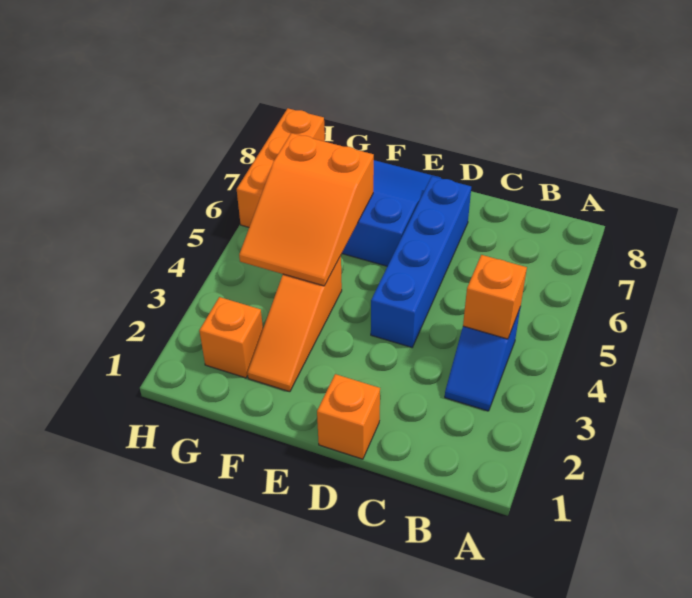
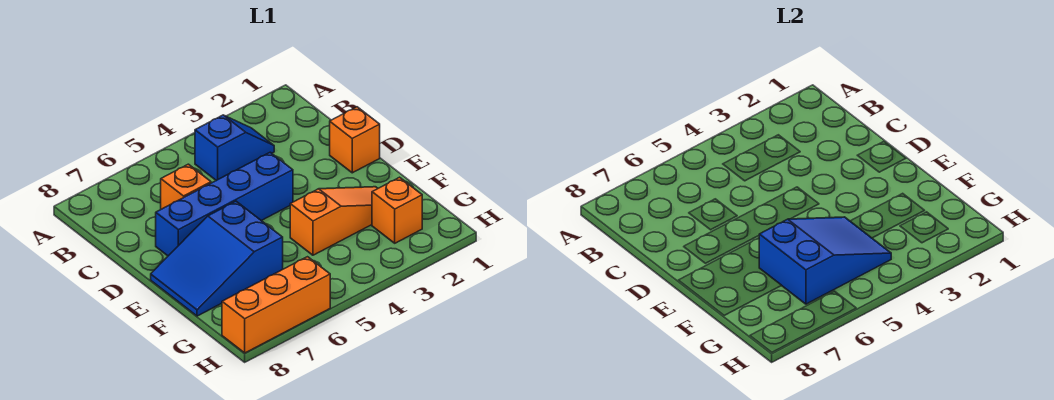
orange brick B4 level 2 -> orange brick C6 level 1
orange slope F4:G6 level 2 top 6 -> blue slope F4:G6 level 2 top 6

